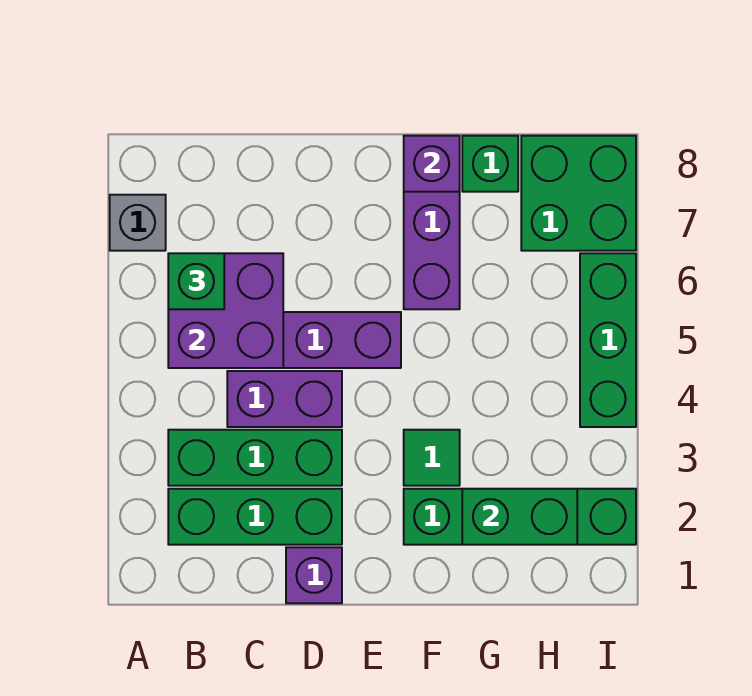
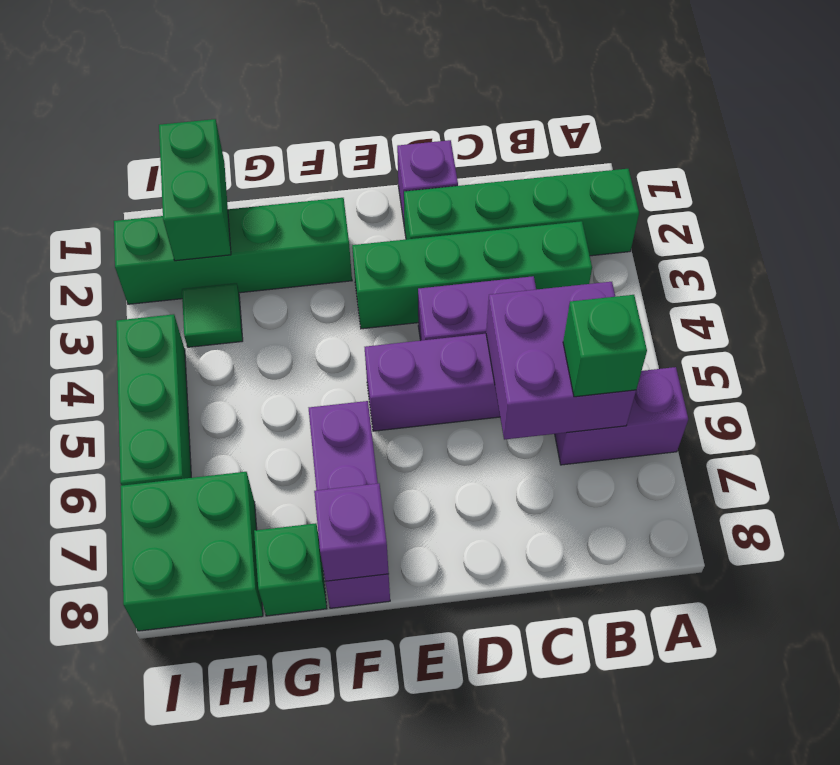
none -> purple brick A6:B6 level 1
grey brick A7 level 1 -> none
green brick B2:D2 level 1 -> green brick A2:D2 level 1
green brick B3:D3 level 1 -> green brick B3:E3 level 1
green tile F3 level 1 -> green tile H3 level 1
green brick G2:H2 level 2 -> green brick H1:H2 level 2

